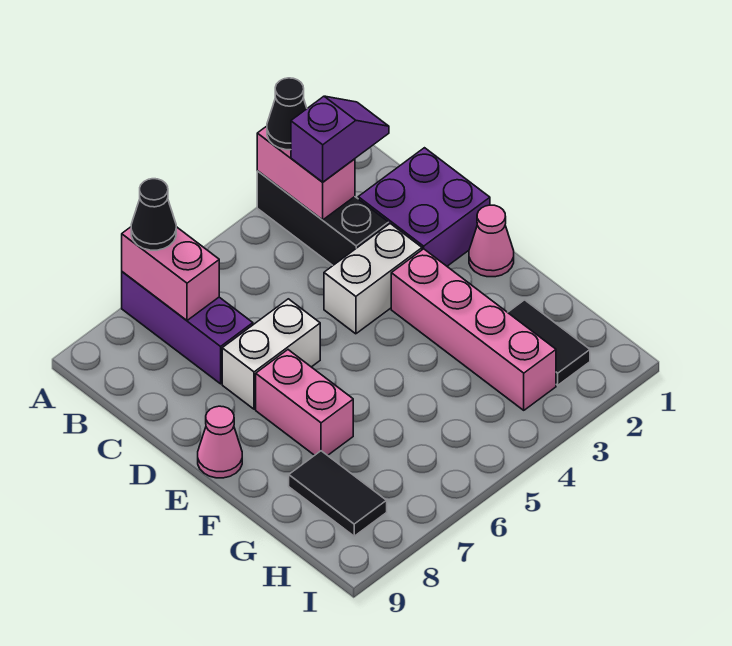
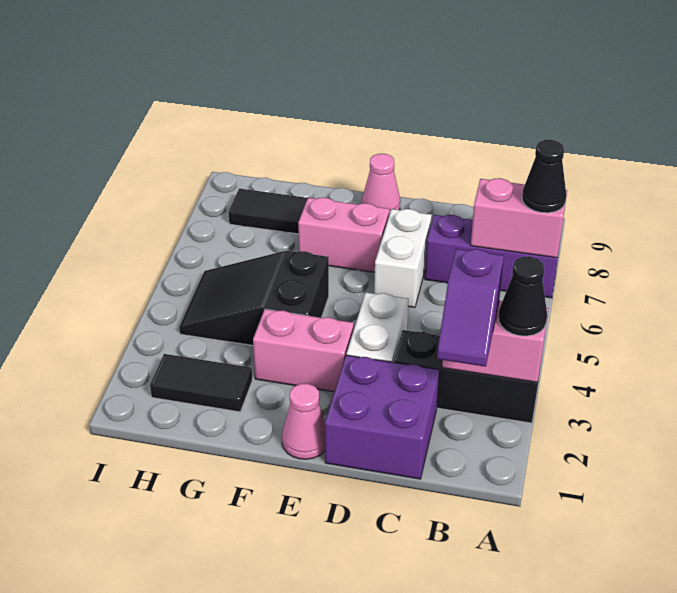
pink brick E3:H3 level 1 -> pink brick E3:F3 level 1
none -> black slope F4:H5 level 1 top F

